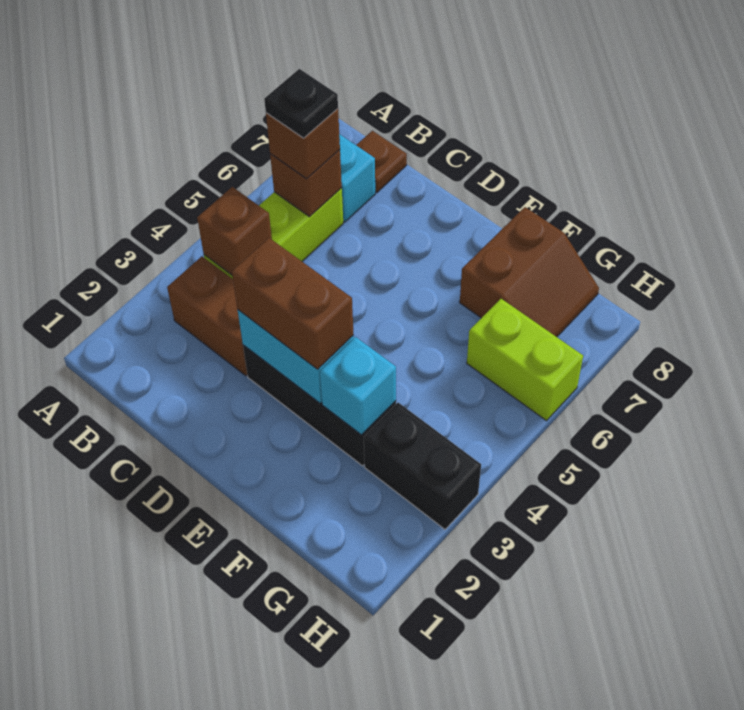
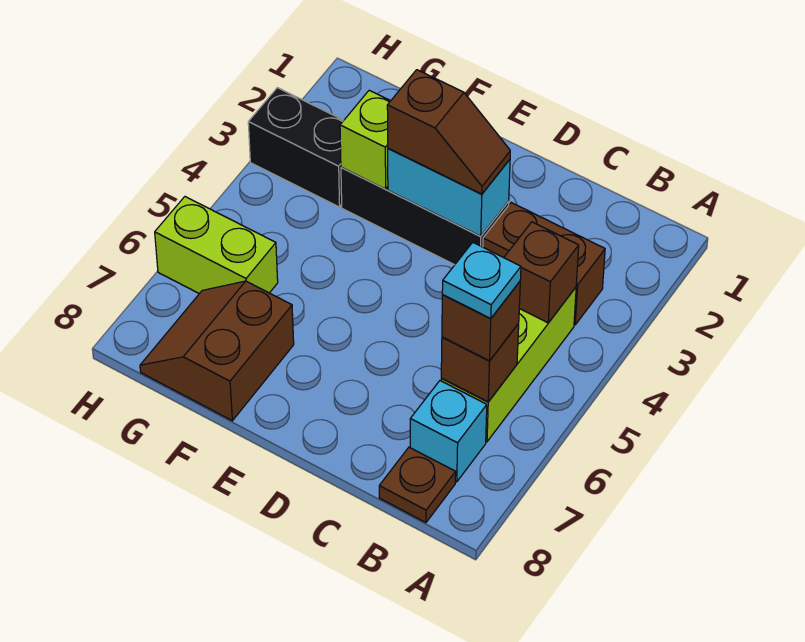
black plate B6 level 4 -> cyan plate B6 level 4
brown brick D3:E3 level 3 -> brown slope D3:E3 level 3 top E
cyan brick F3 level 2 -> lime brick F3 level 2

